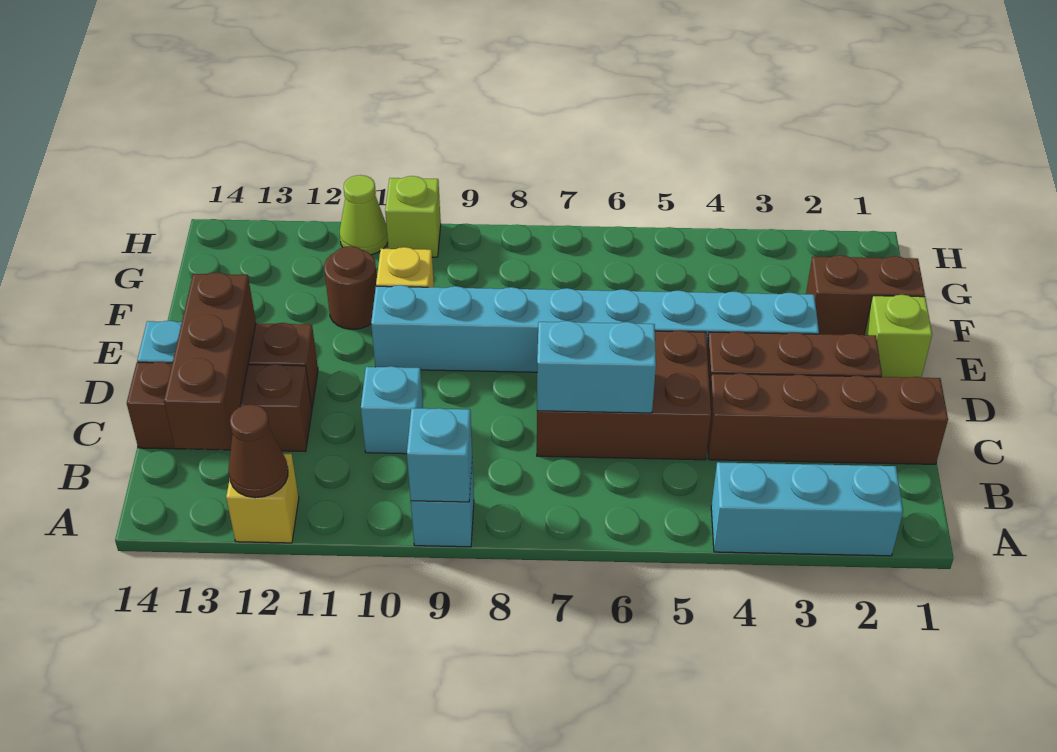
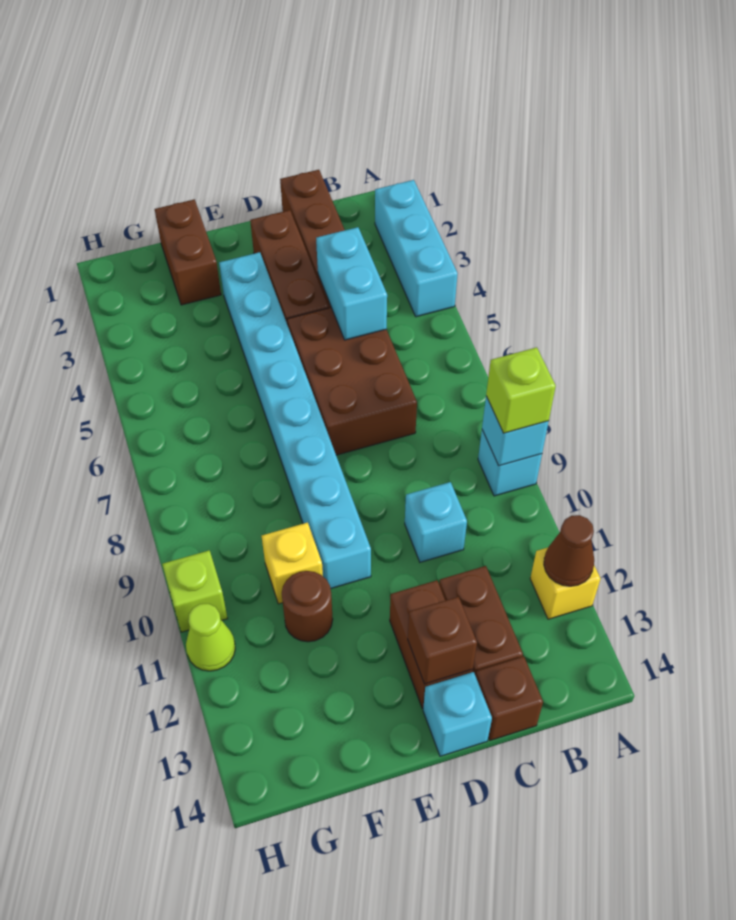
brown brick B13:D13 level 2 -> brown brick D13 level 2
cyan brick C6:C7 level 2 -> cyan brick C4:C5 level 2
lime brick E1 level 1 -> lime brick A9 level 3

